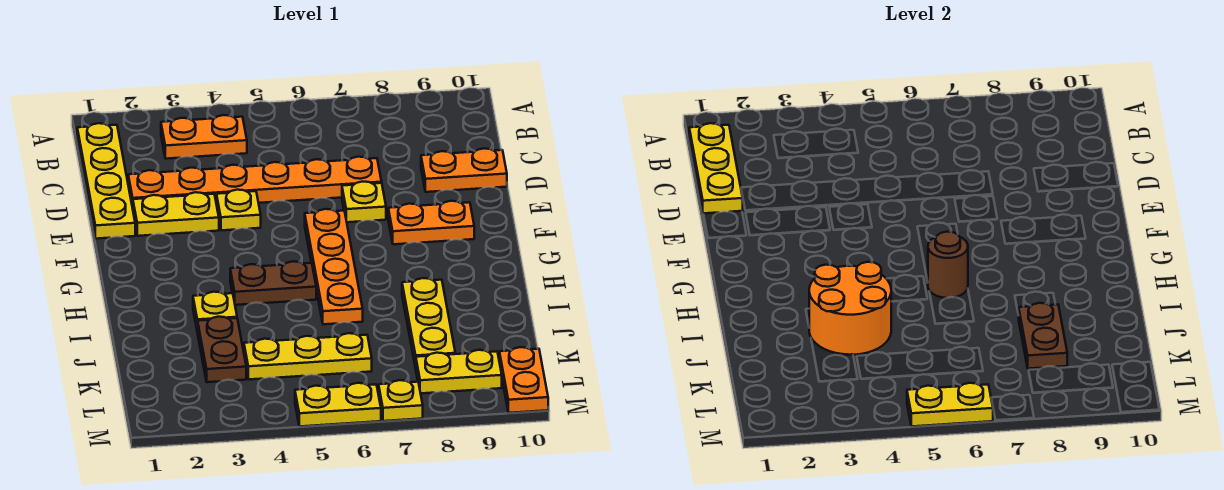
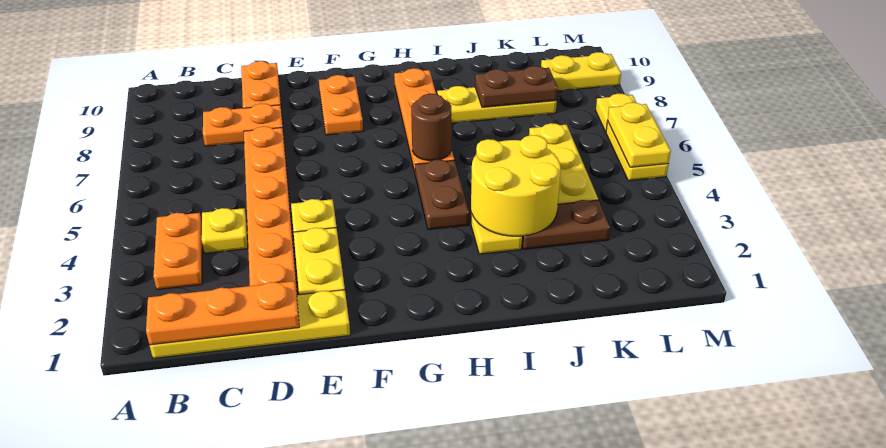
yellow plate B1:D1 level 2 -> orange plate B1:D1 level 2
yellow plate E7 level 1 -> yellow plate C4 level 1
orange plate F6:I6 level 1 -> orange plate H6:H9 level 1
orange round brick I3:J4 level 2 -> yellow round brick I3:J4 level 2
yellow plate L8:L9 level 1 -> yellow plate L9:M9 level 1
orange plate L10:M10 level 1 -> orange plate C8:D8 level 1

